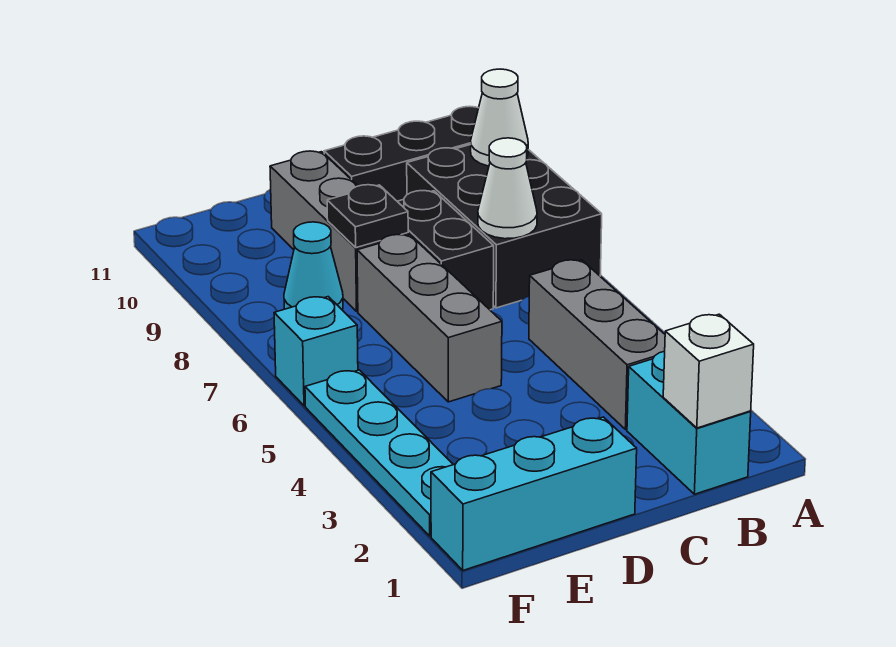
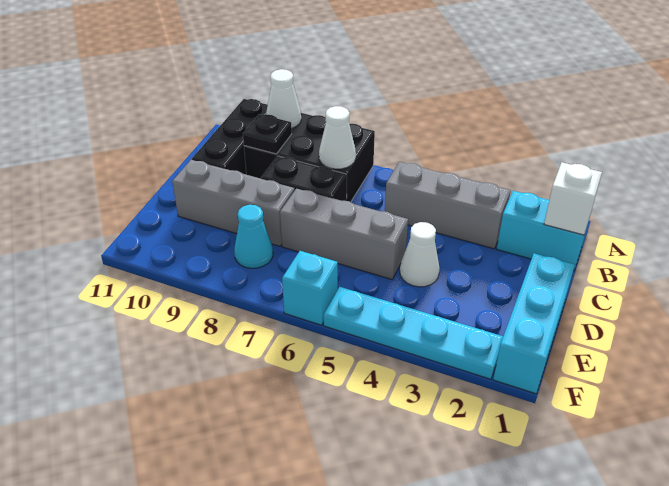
none -> white cone D4 level 1
black plate D8 level 2 -> black plate B9 level 2

